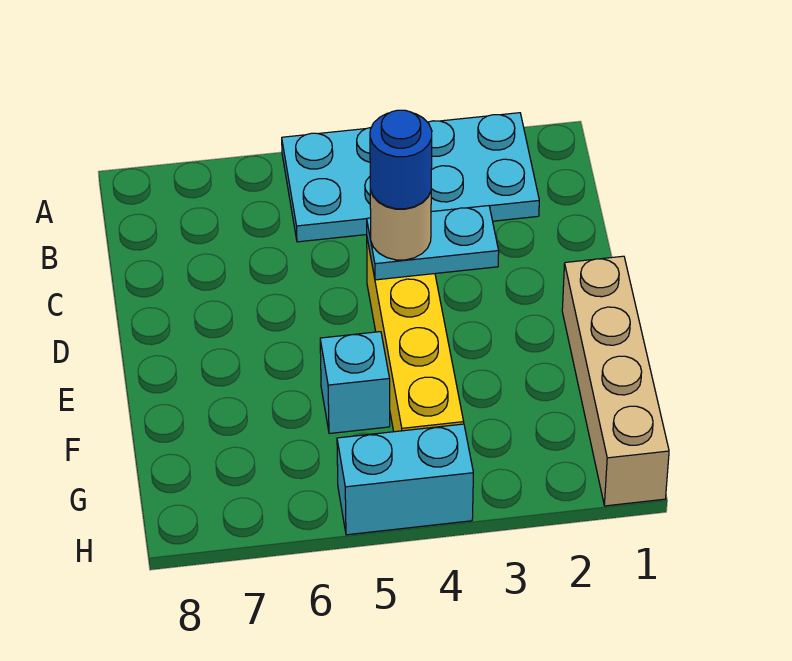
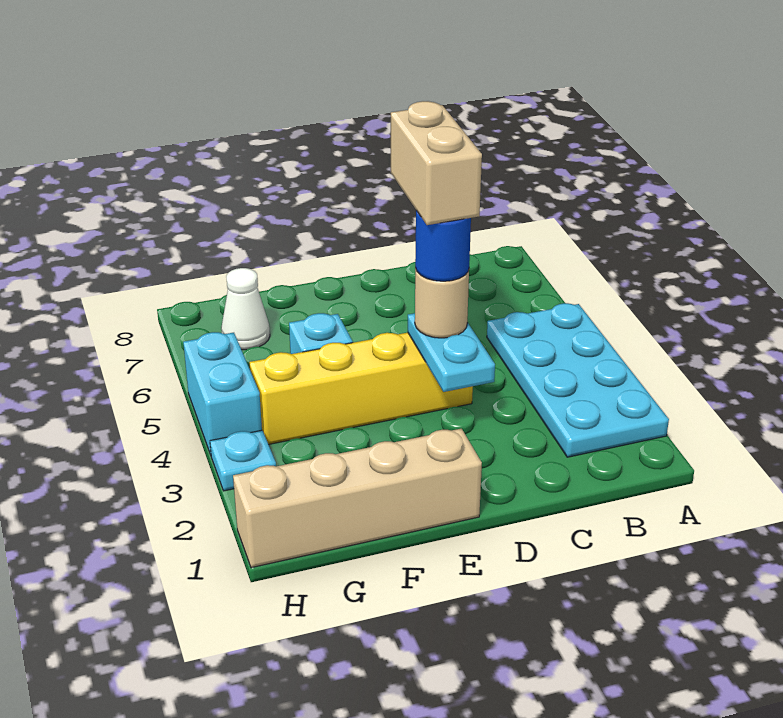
none -> tan brick D4:D5 level 5
none -> white cone G7 level 1
none -> cyan plate H3 level 1

